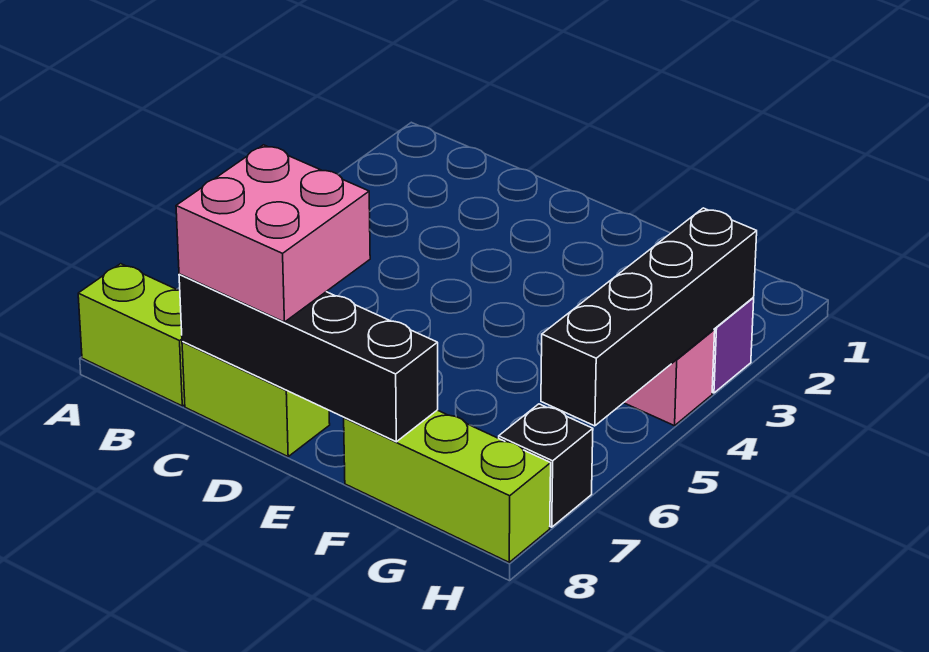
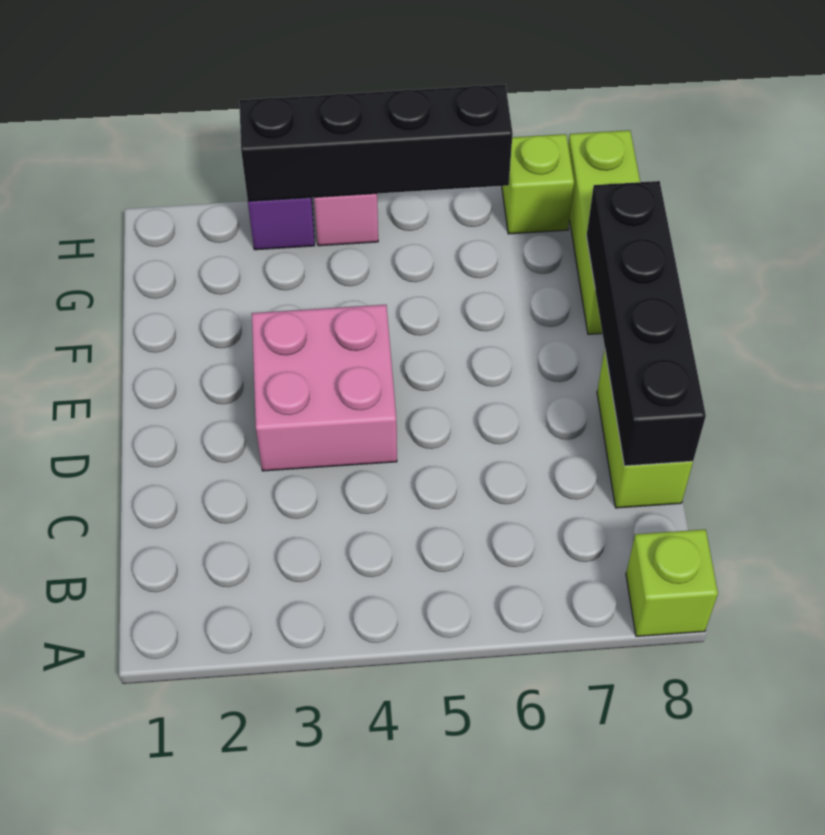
lime brick A8:B8 level 1 -> lime brick A8 level 1
pink brick C7:D8 level 3 -> pink brick D3:E4 level 1
black brick H7 level 1 -> lime brick H7 level 1

